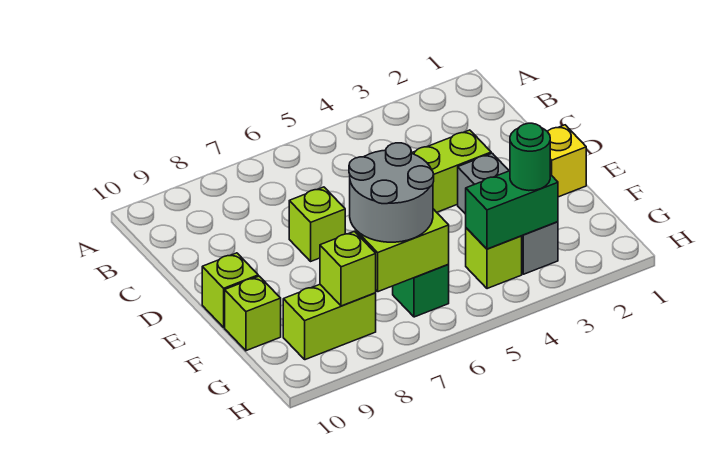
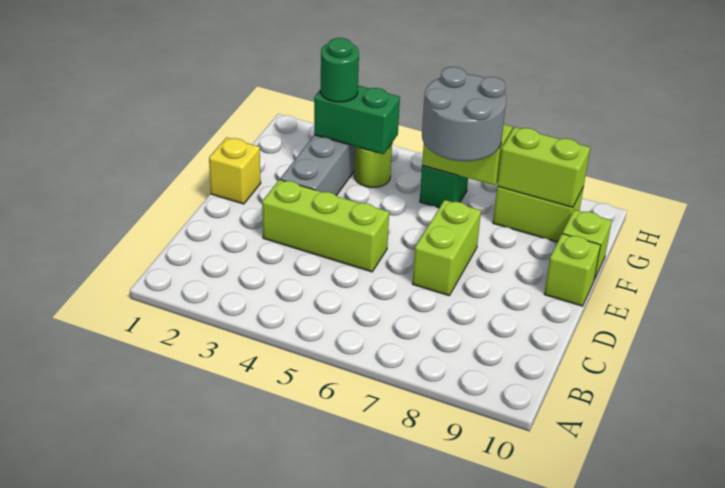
lime brick D7 level 1 -> lime brick D7:E7 level 1
lime brick G4 level 1 -> lime round brick G4 level 1
lime brick G8 level 2 -> lime brick G8:G9 level 2

